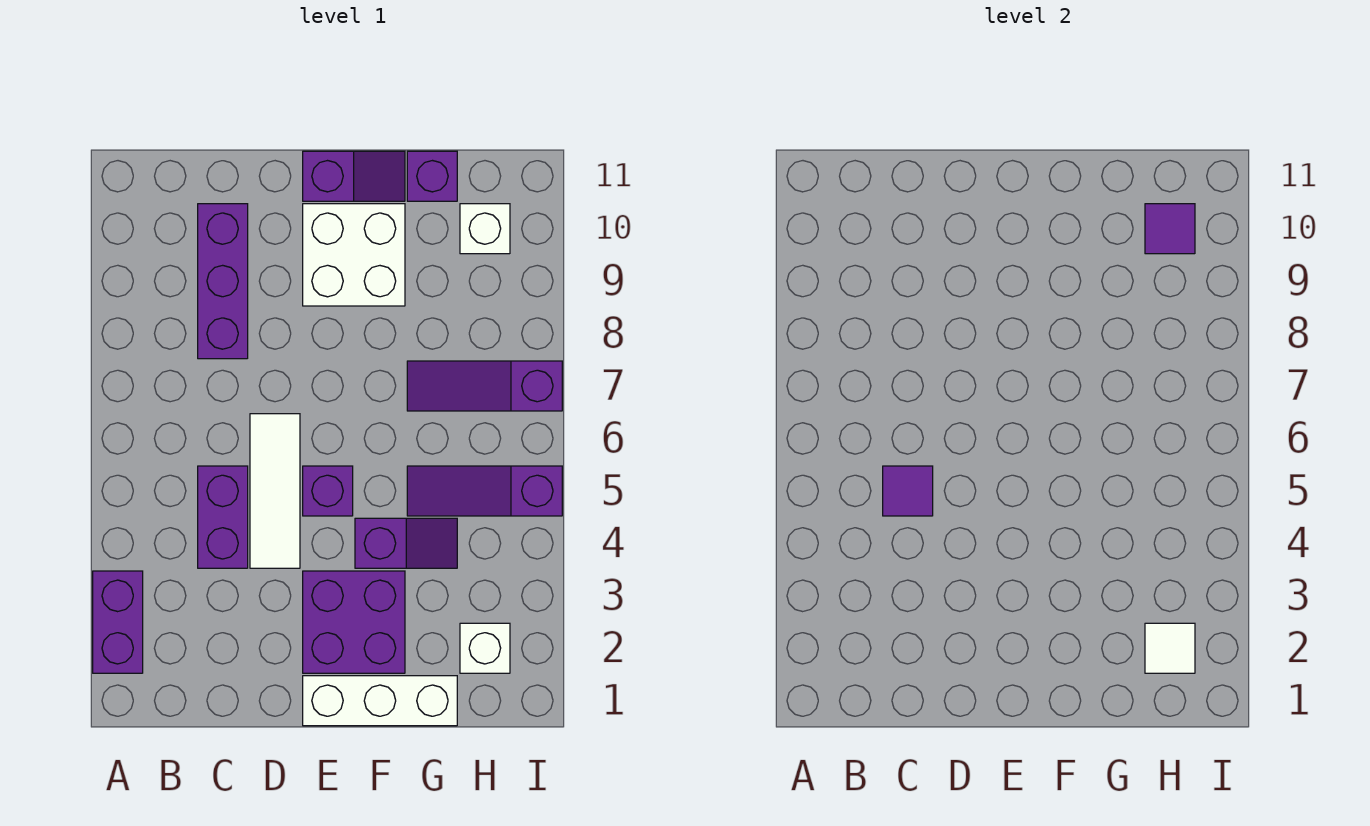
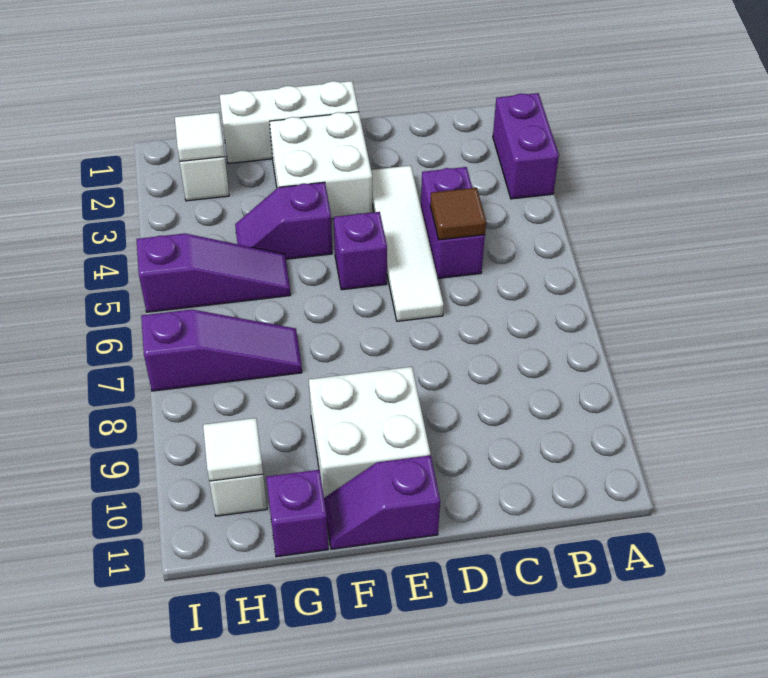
purple tile C5 level 2 -> brown tile C5 level 2
purple brick C8:C10 level 1 -> none
white tile D4:D6 level 1 -> white tile D3:D6 level 1
purple brick E2:F3 level 1 -> white brick E2:F3 level 1
purple tile H10 level 2 -> white tile H10 level 2

